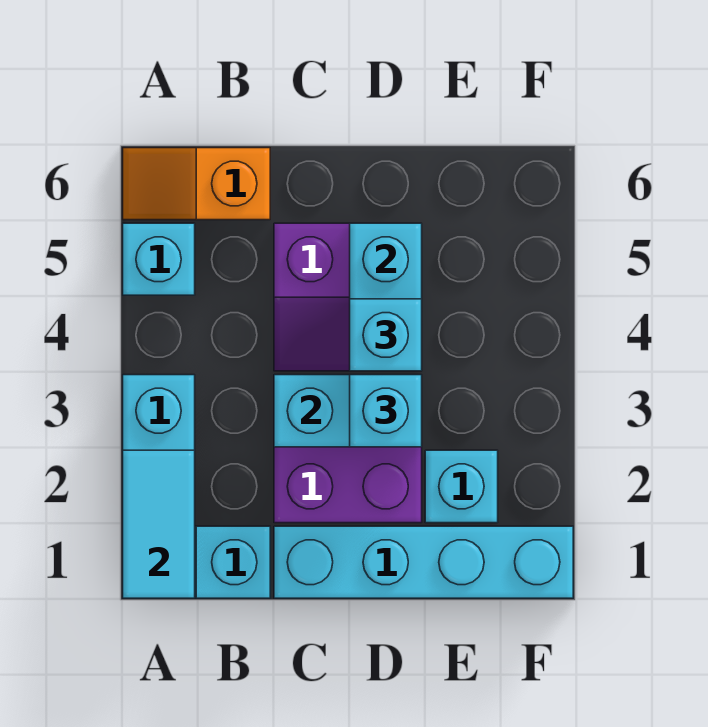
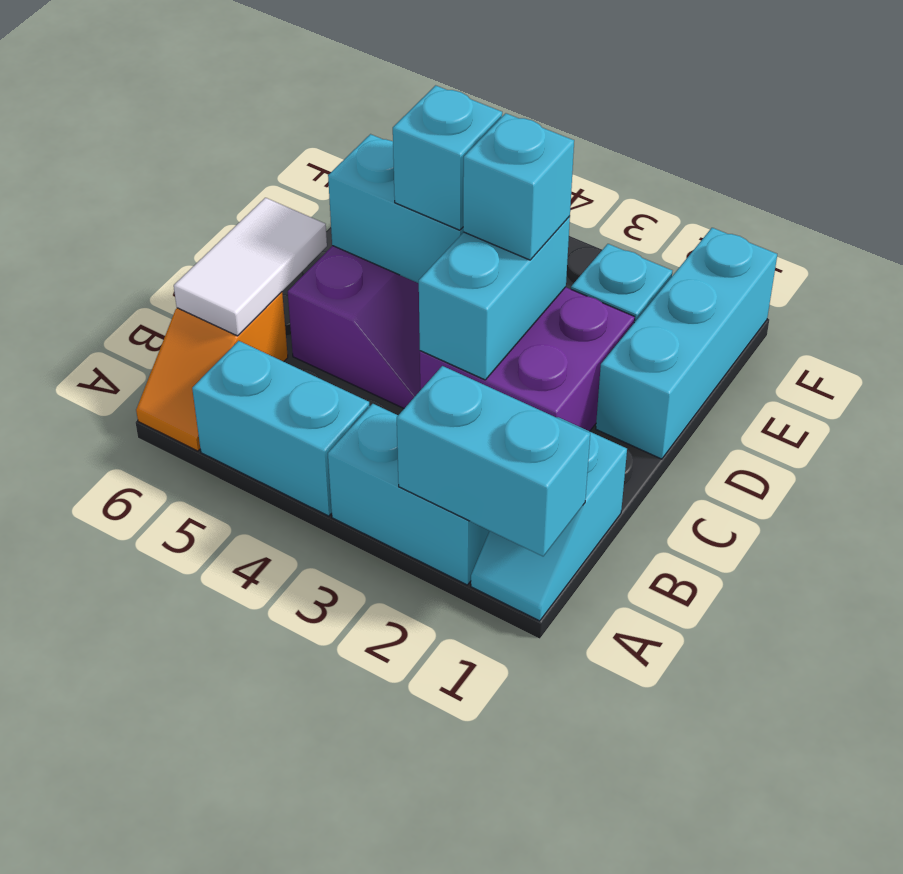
cyan tile A1:A2 level 2 -> cyan brick A1:A2 level 2
cyan brick A5 level 1 -> cyan brick A4:A5 level 1
none -> white tile B6:C6 level 2
cyan brick C1:F1 level 1 -> cyan brick D1:F1 level 1

